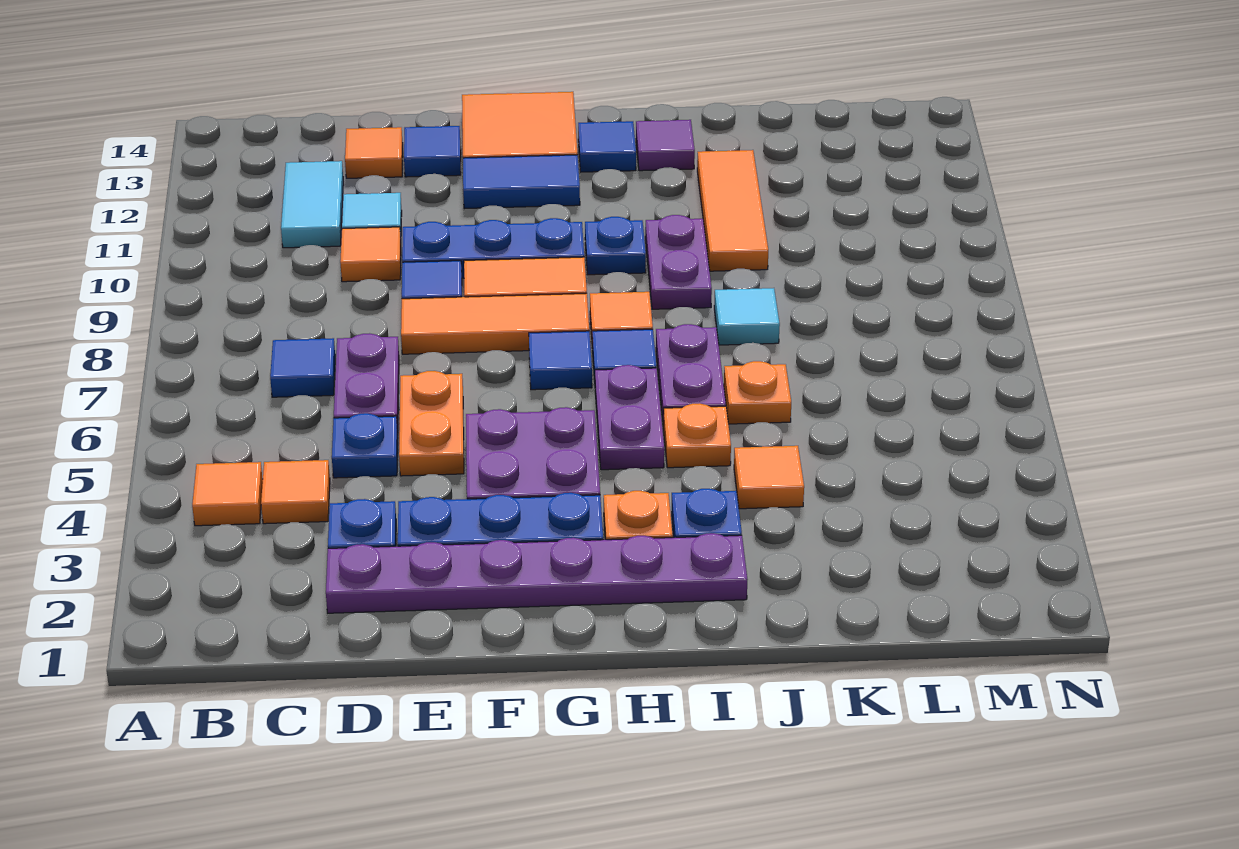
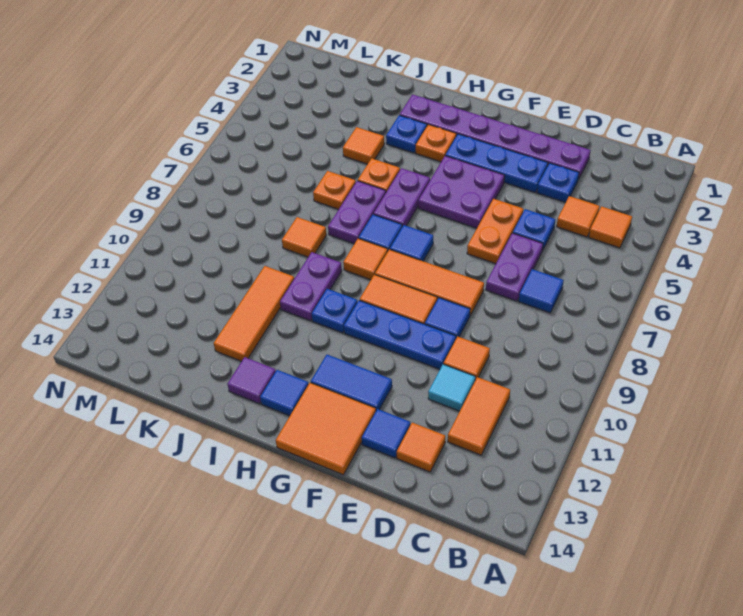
cyan tile C11:C12 level 1 -> orange tile C11:C12 level 1
cyan tile J8 level 1 -> orange tile J8 level 1

